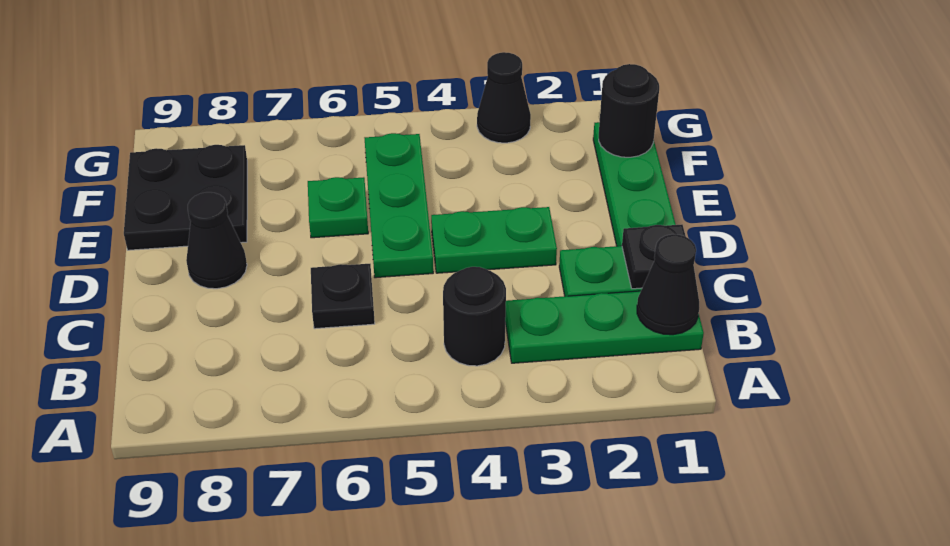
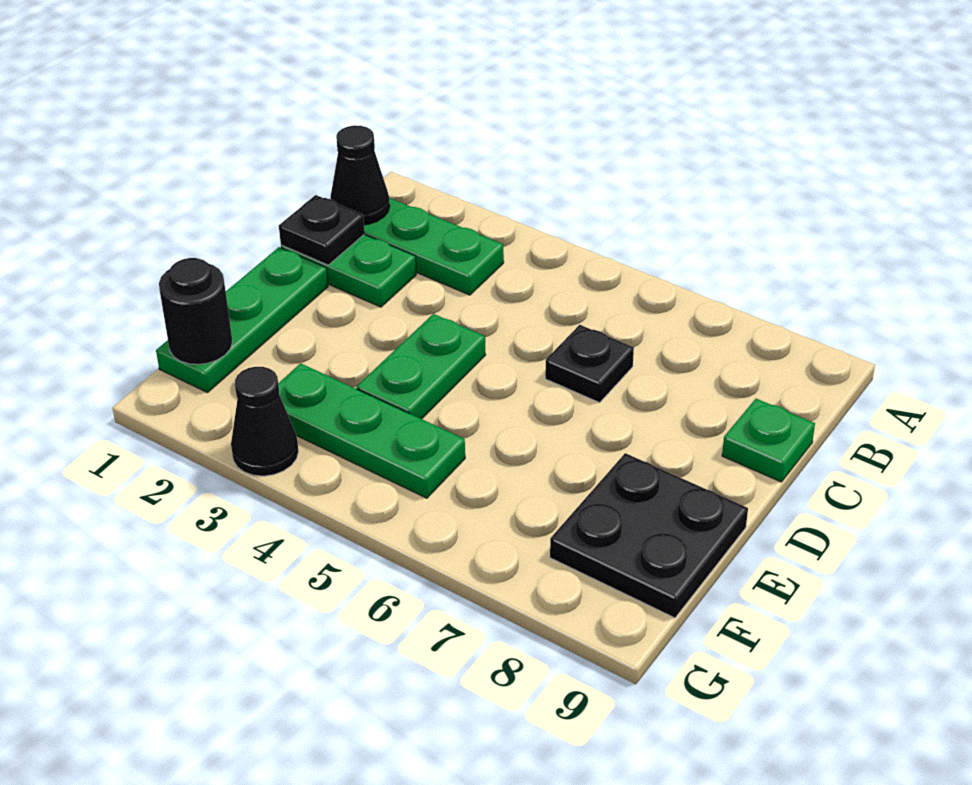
black round brick B4 level 1 -> none
green plate D3:D4 level 1 -> green plate D4:E4 level 1
green plate D5:F5 level 1 -> green plate F3:F5 level 1
black cone D8 level 1 -> none
green plate E6 level 1 -> green plate C9 level 1

